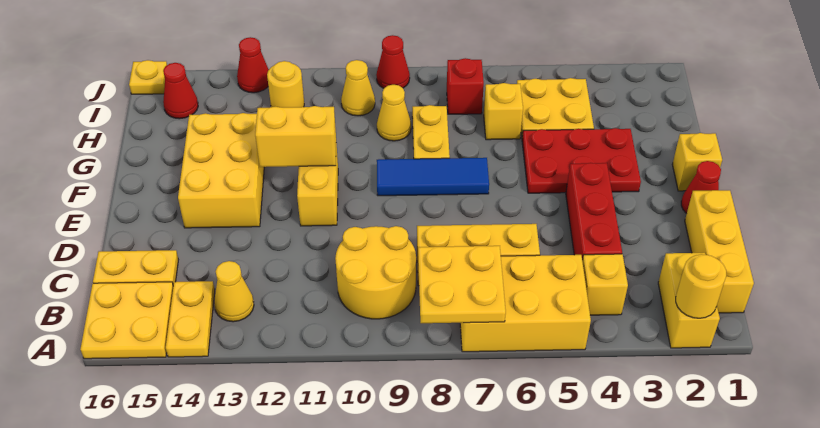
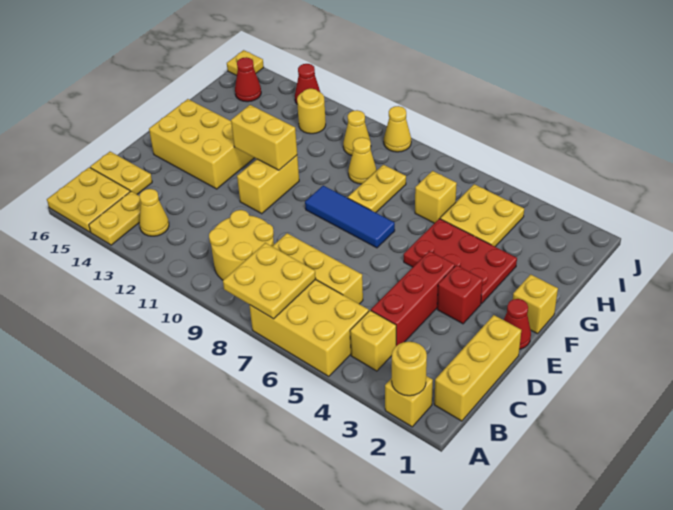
yellow brick A2:B2 level 1 -> yellow brick A2 level 1
yellow brick E13:G14 level 1 -> yellow brick E13:F15 level 1
red brick I7 level 1 -> red brick E3 level 1
red cone J9 level 1 -> yellow cone J9 level 1

